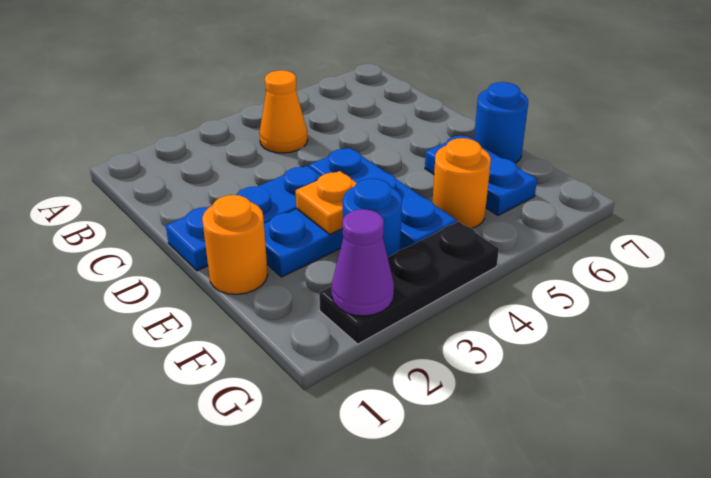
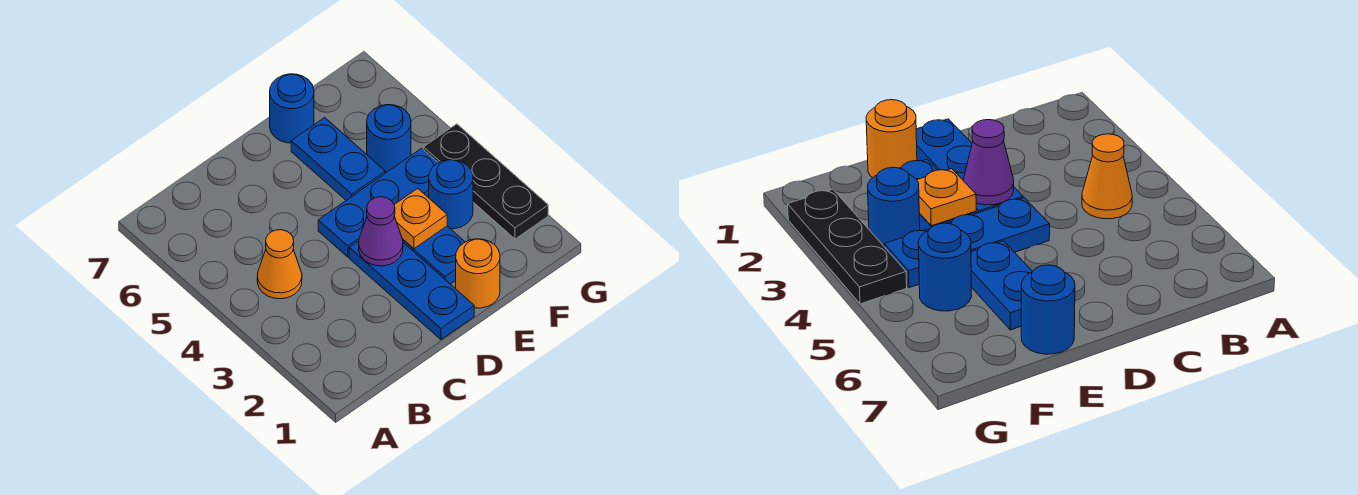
blue plate E6:F6 level 1 -> blue plate E5:E6 level 1
orange round brick F5 level 1 -> blue round brick F5 level 1
purple cone G2 level 2 -> purple cone D3 level 2

